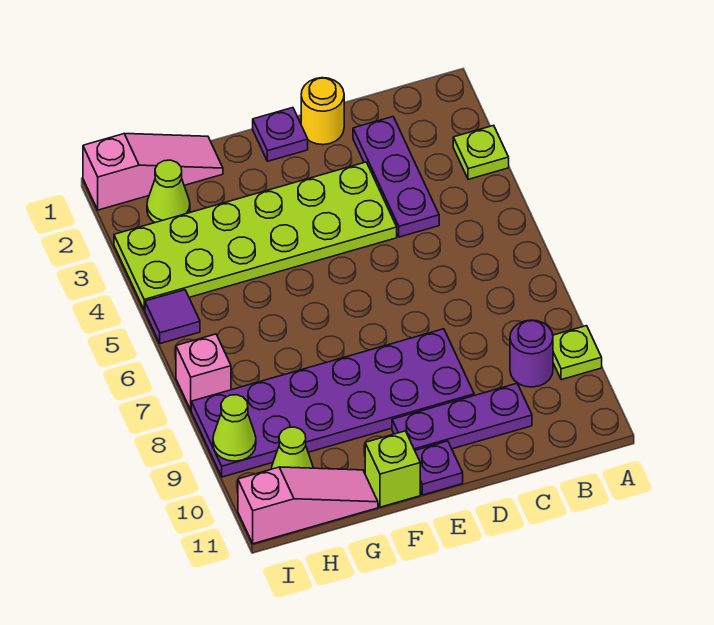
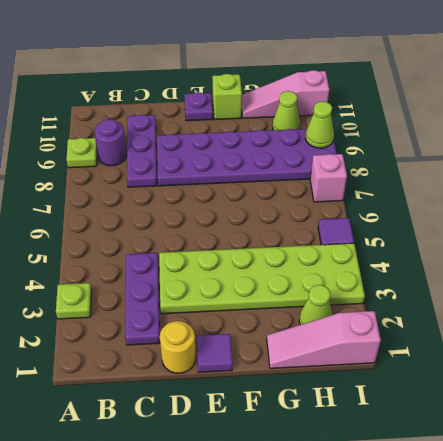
purple plate C10:E10 level 1 -> purple plate C8:C10 level 1
purple plate E1 level 1 -> purple tile E1 level 1

